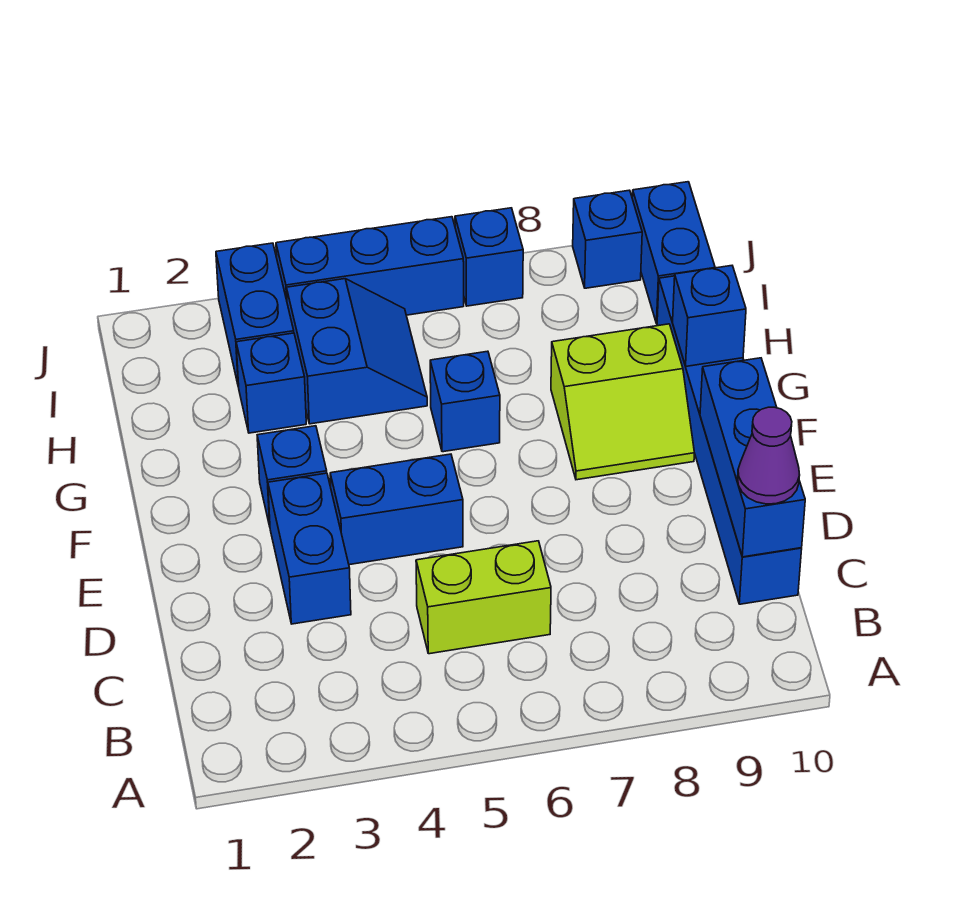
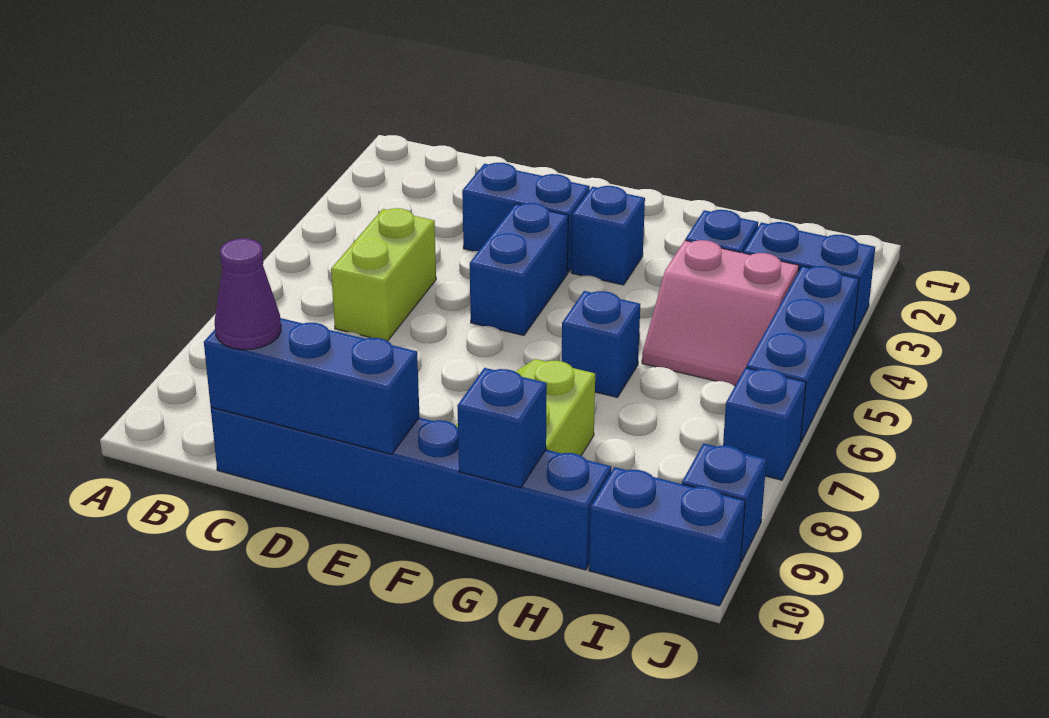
blue slope H4:I5 level 1 top 4 -> pink slope H4:I5 level 1 top 4

